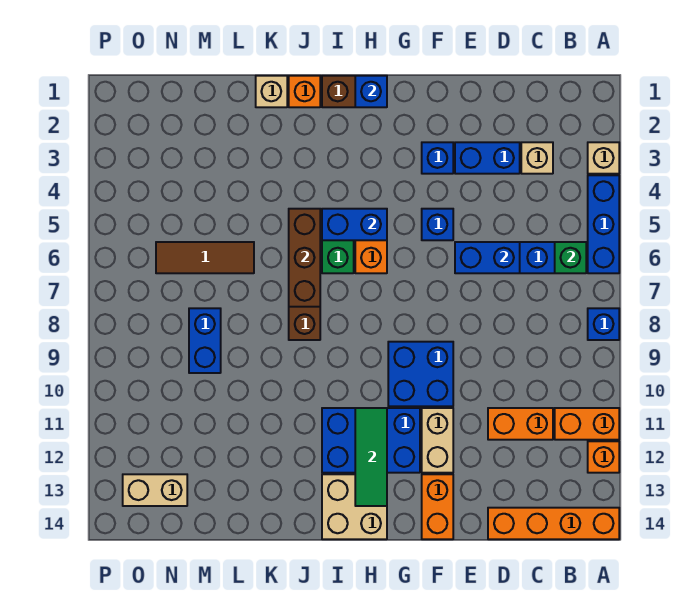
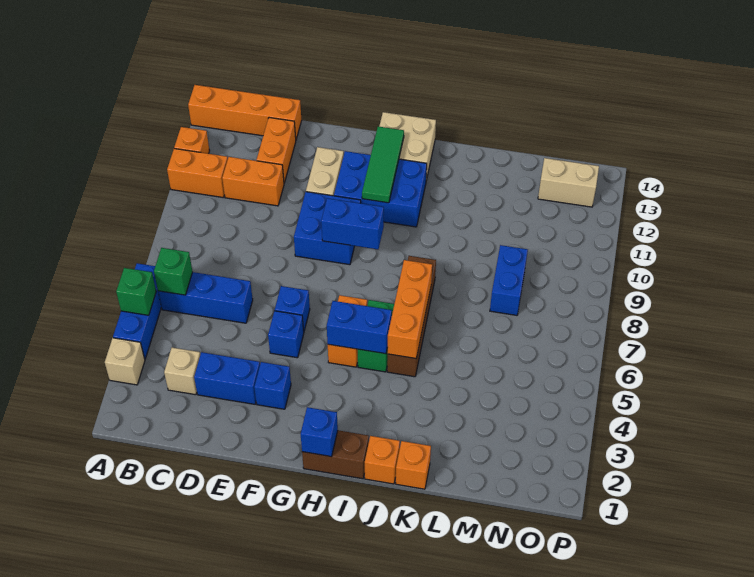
none -> green brick A5 level 2
blue brick A8 level 1 -> blue brick F6 level 1
blue brick D6:E6 level 2 -> blue brick G9:H9 level 2
orange brick F13:F14 level 1 -> orange brick D12:D13 level 1
brown brick J5:J7 level 2 -> orange brick J5:J7 level 2
tan brick K1 level 1 -> orange brick K1 level 1
brown tile L6:N6 level 1 -> none

